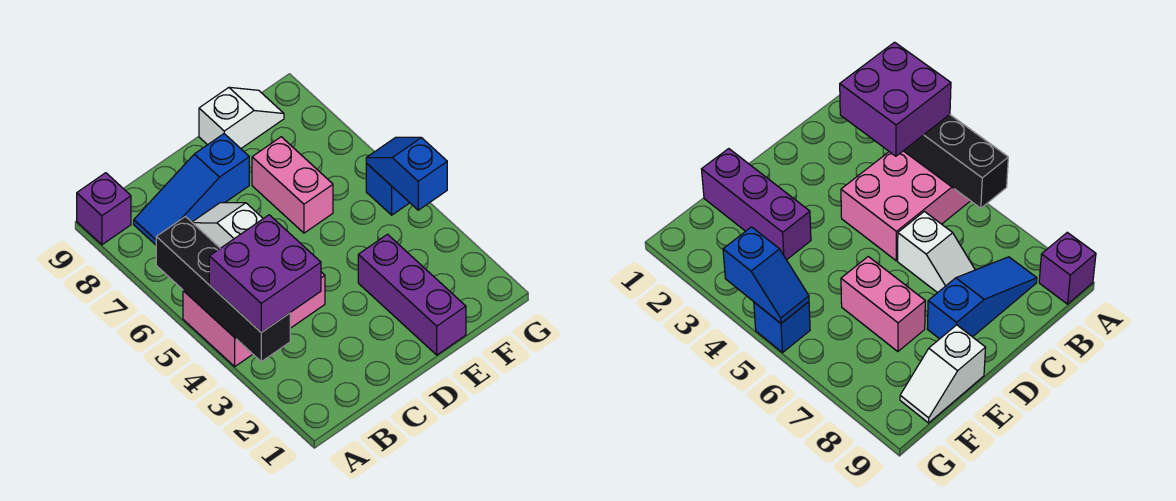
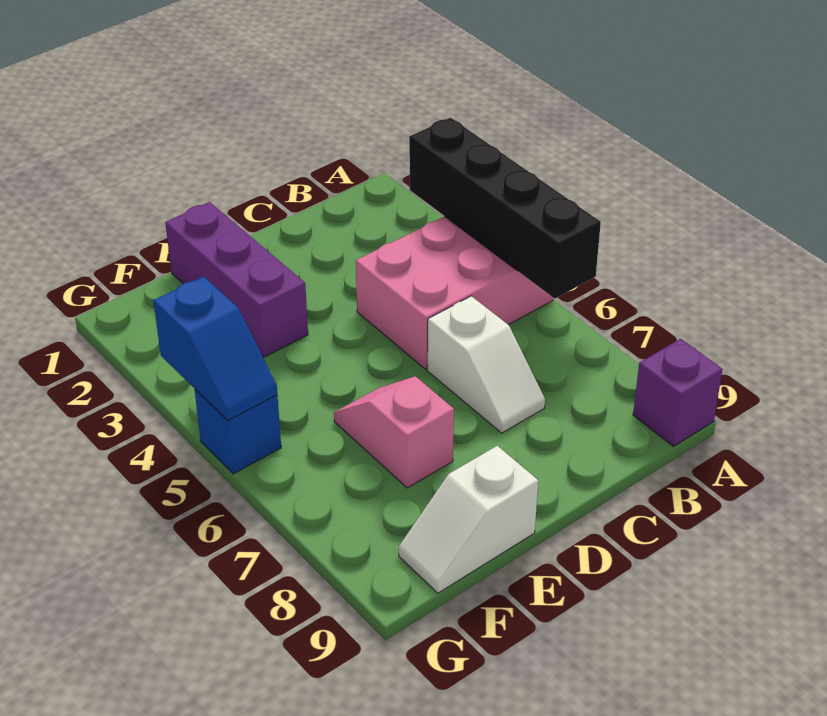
purple brick A3:B4 level 3 -> none
blue slope B8:D8 level 1 top D -> none
pink brick E6:E7 level 1 -> pink slope E6:E7 level 1 top 7

